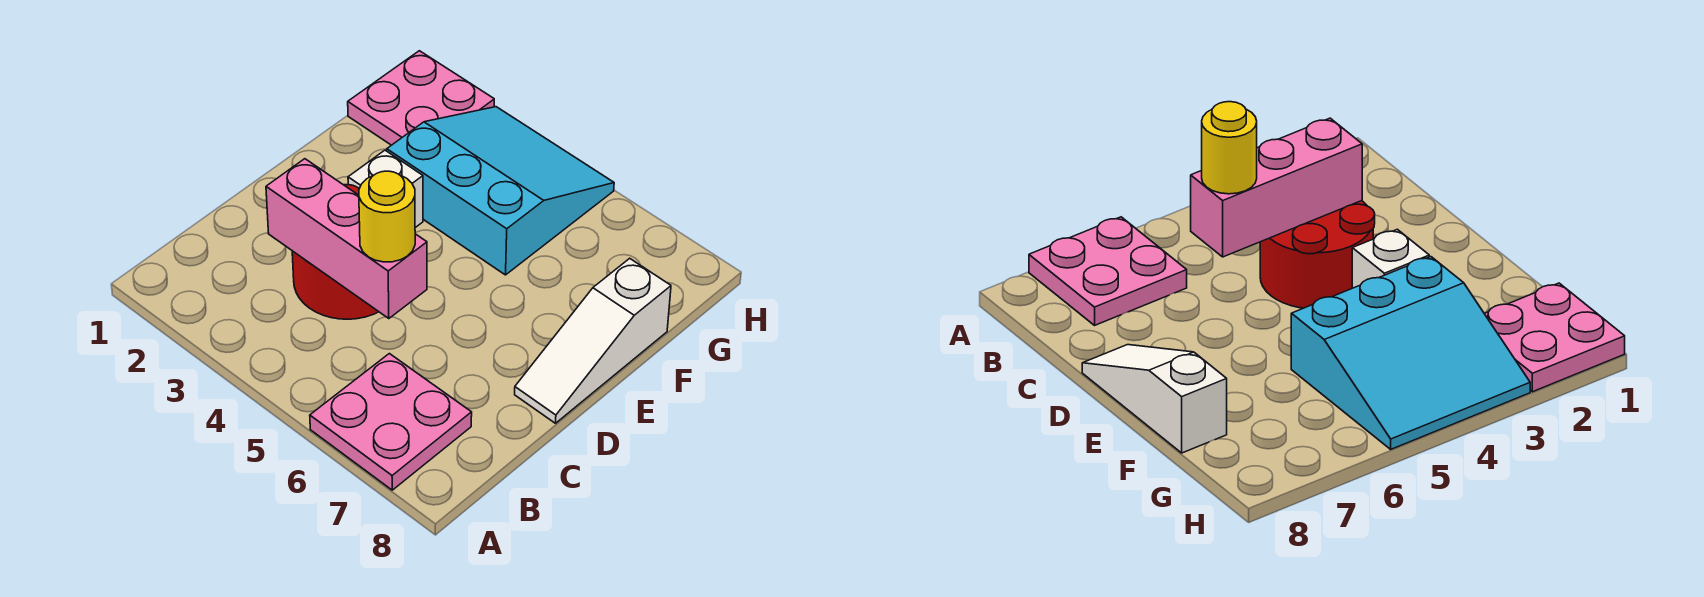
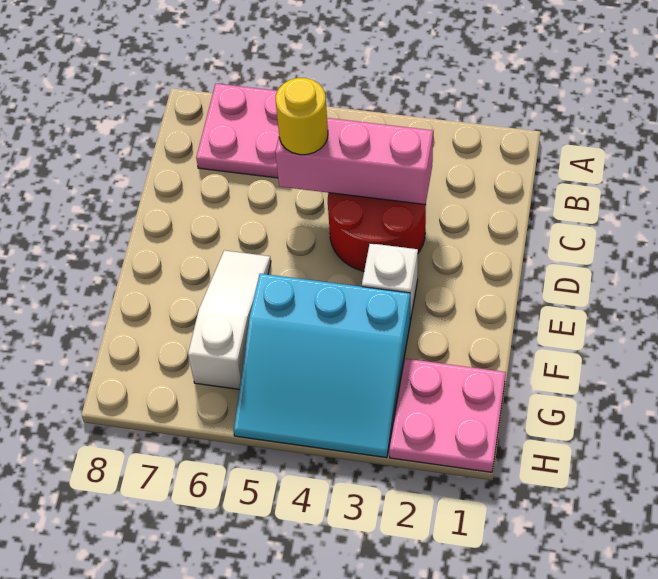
white slope D8:F8 level 1 top F -> white slope E6:G6 level 1 top G

